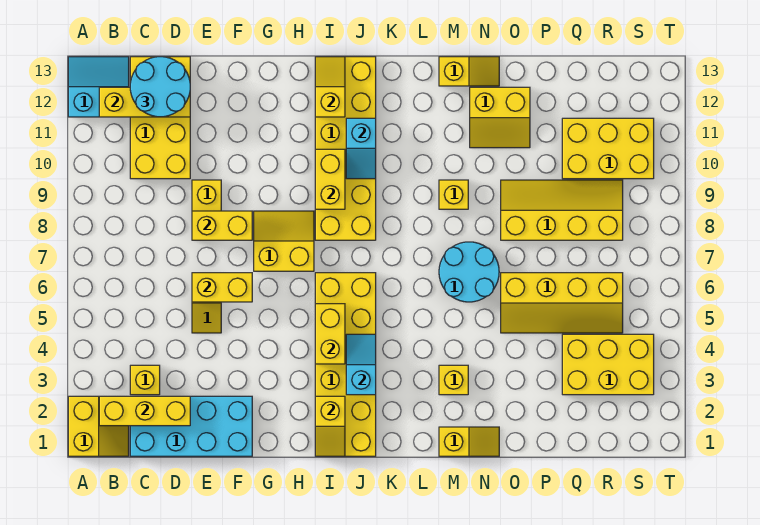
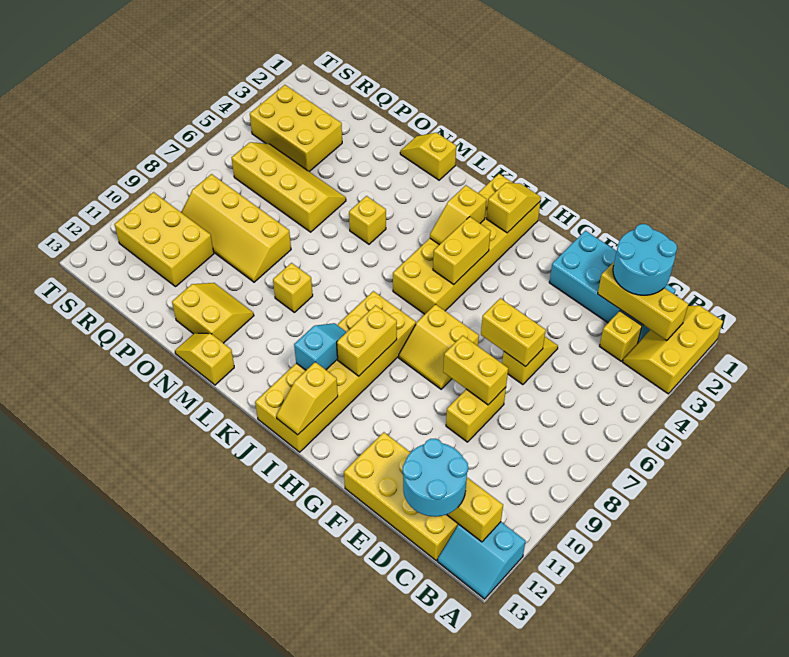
yellow slope A1:B2 level 1 top A -> yellow slope A1:B3 level 1 top A
yellow brick C10:D13 level 1 -> yellow brick C12:F13 level 1
cyan slope J3:J4 level 2 top 3 -> yellow slope J3:J4 level 2 top 3
yellow brick M3 level 1 -> yellow brick M5 level 1
cyan round brick M6:N7 level 1 -> cyan round brick C1:D2 level 3

